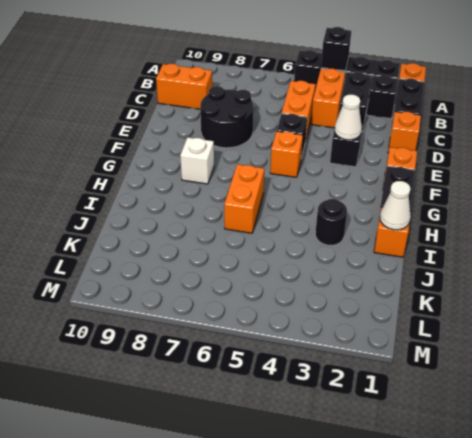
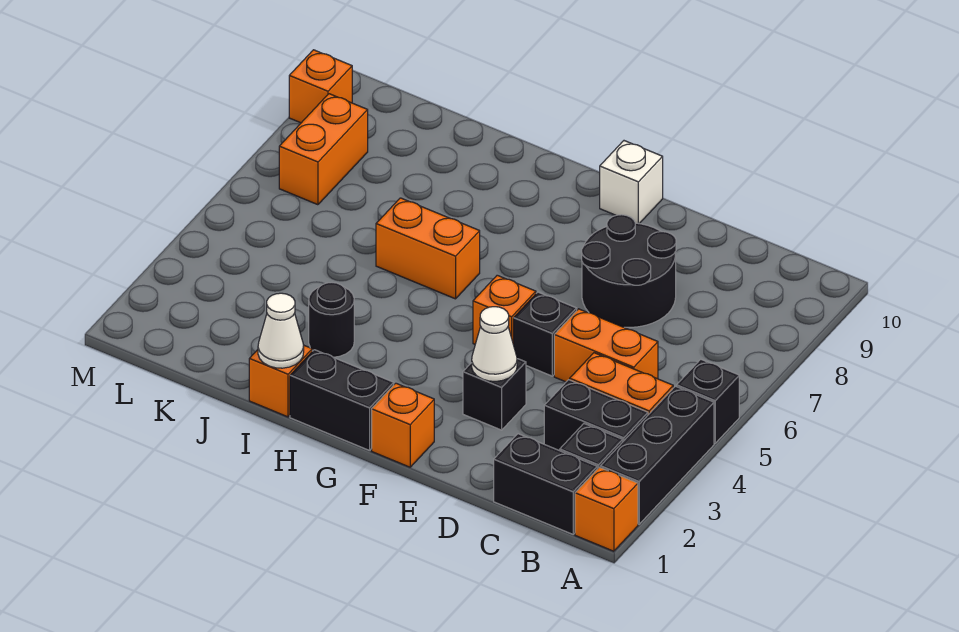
black brick A4 level 2 -> none
orange brick C9:C10 level 1 -> orange brick L7:L8 level 1
orange brick D1 level 1 -> orange brick M9 level 1
white brick G8 level 1 -> white brick F10 level 1

